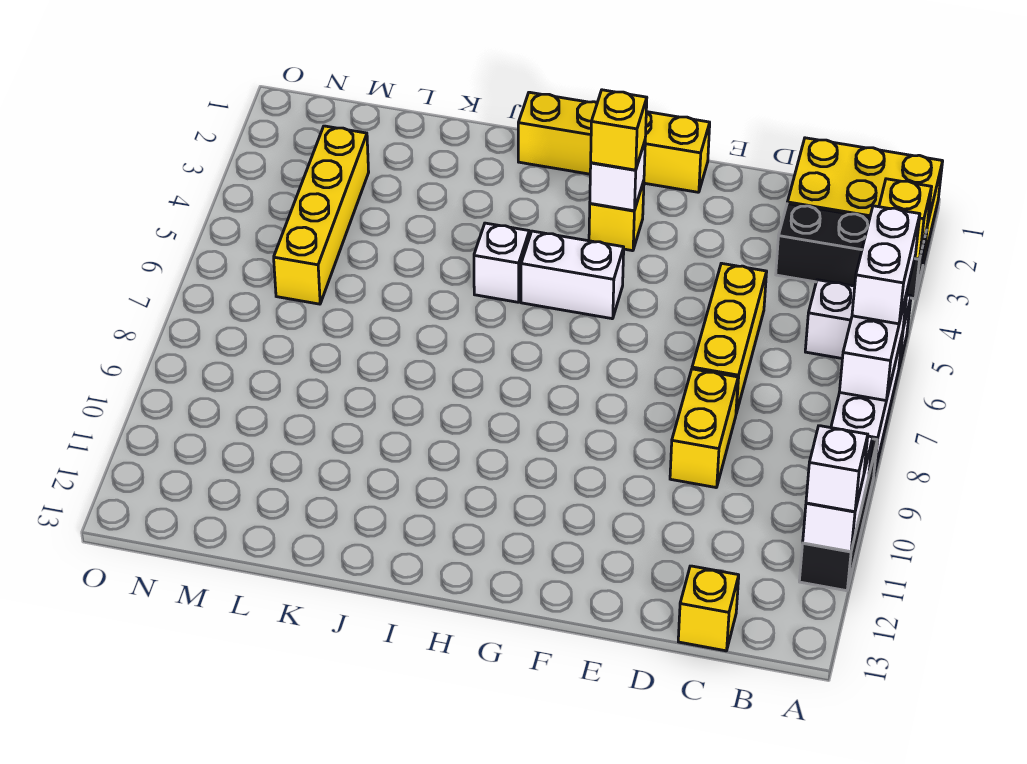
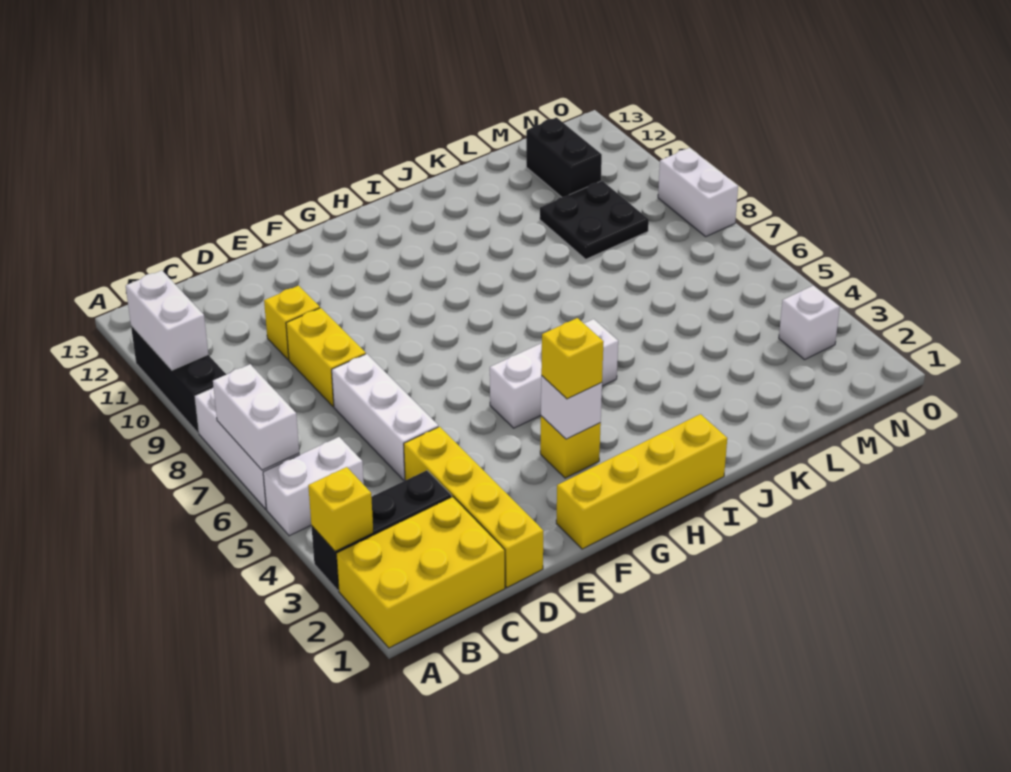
white brick A5:A6 level 3 -> white brick O8:O9 level 1
white brick A11 level 3 -> white brick N3 level 1
yellow brick C13 level 1 -> yellow brick D10 level 1
yellow brick D5:D7 level 1 -> white brick D5:D7 level 1
none -> black plate L9:M10 level 1
yellow brick M3:M6 level 1 -> yellow brick D1:D4 level 1
none -> black brick M11:M12 level 1

